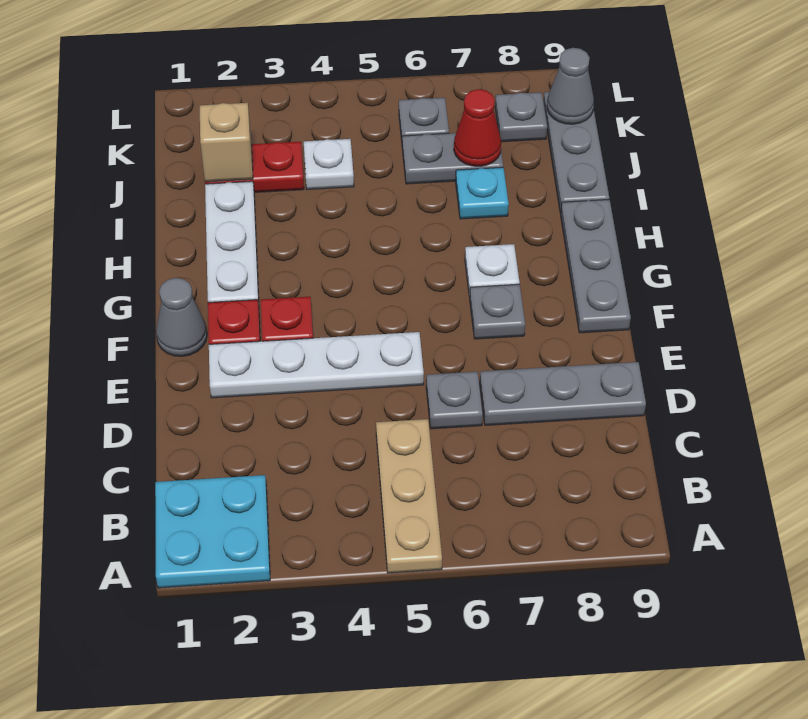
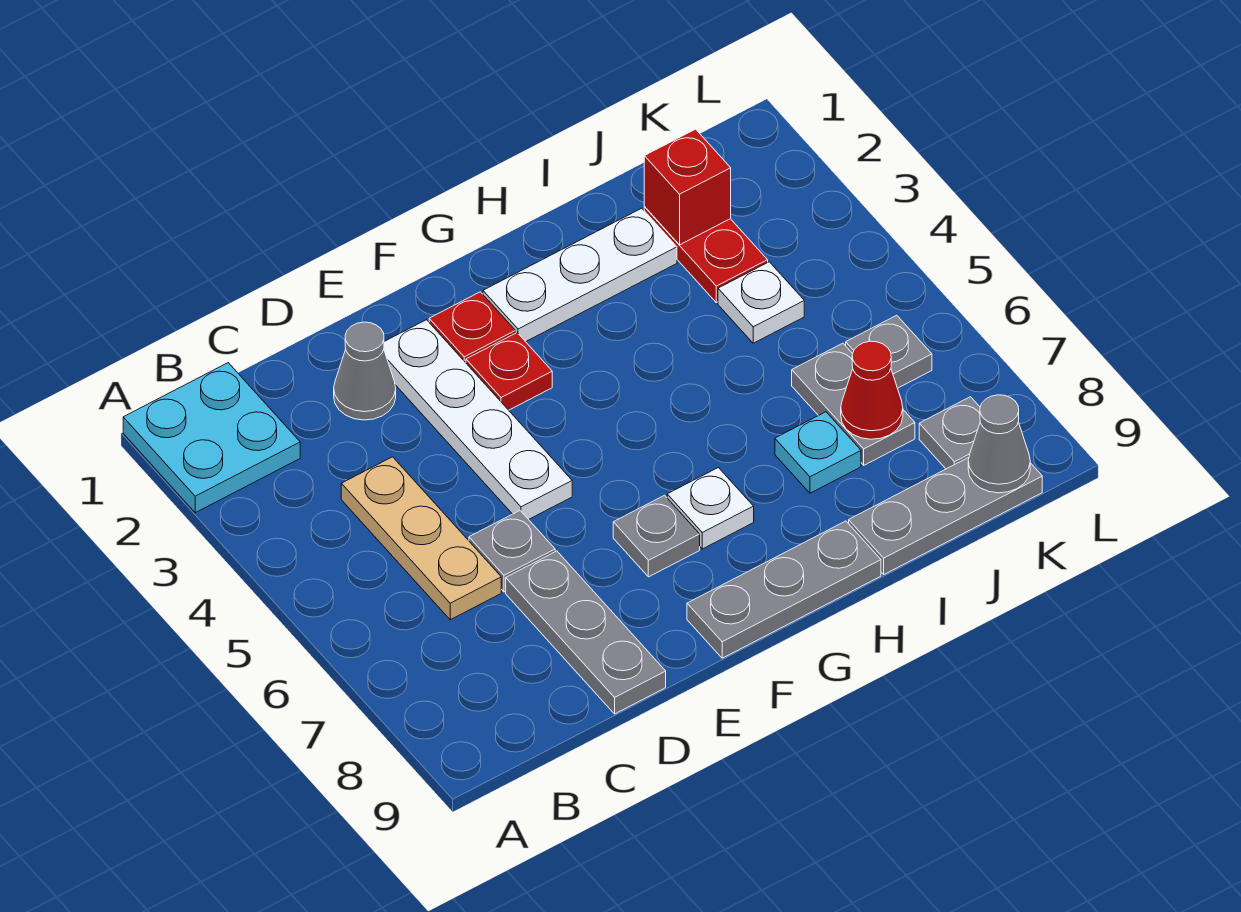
tan plate A5:C5 level 1 -> tan plate C4:C6 level 1
grey cone F1 level 1 -> grey cone D2 level 1
tan brick J2 level 2 -> red brick J2 level 2

